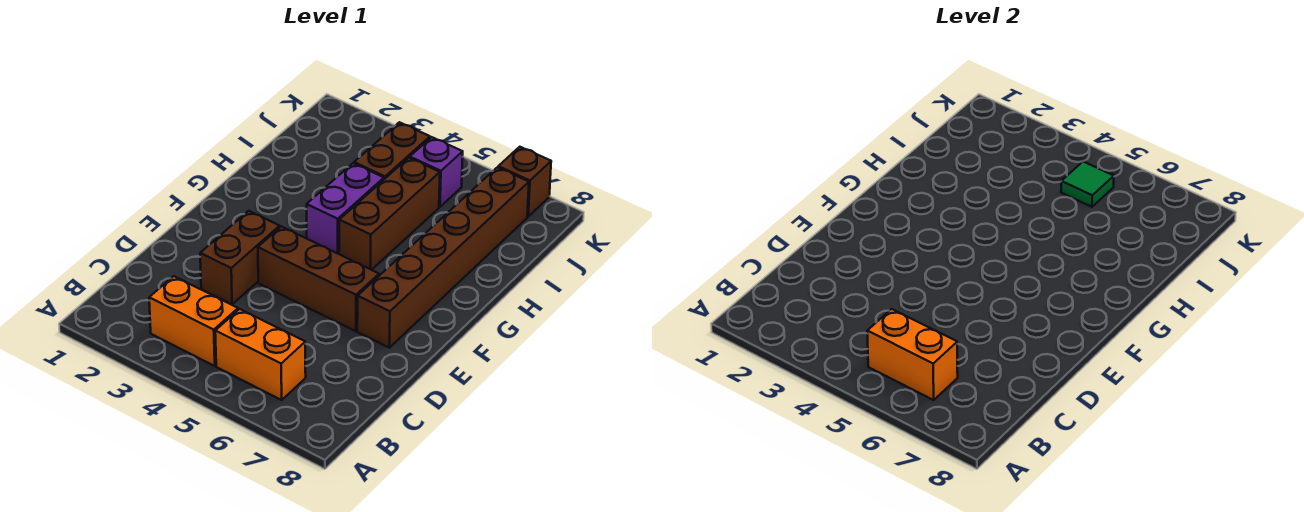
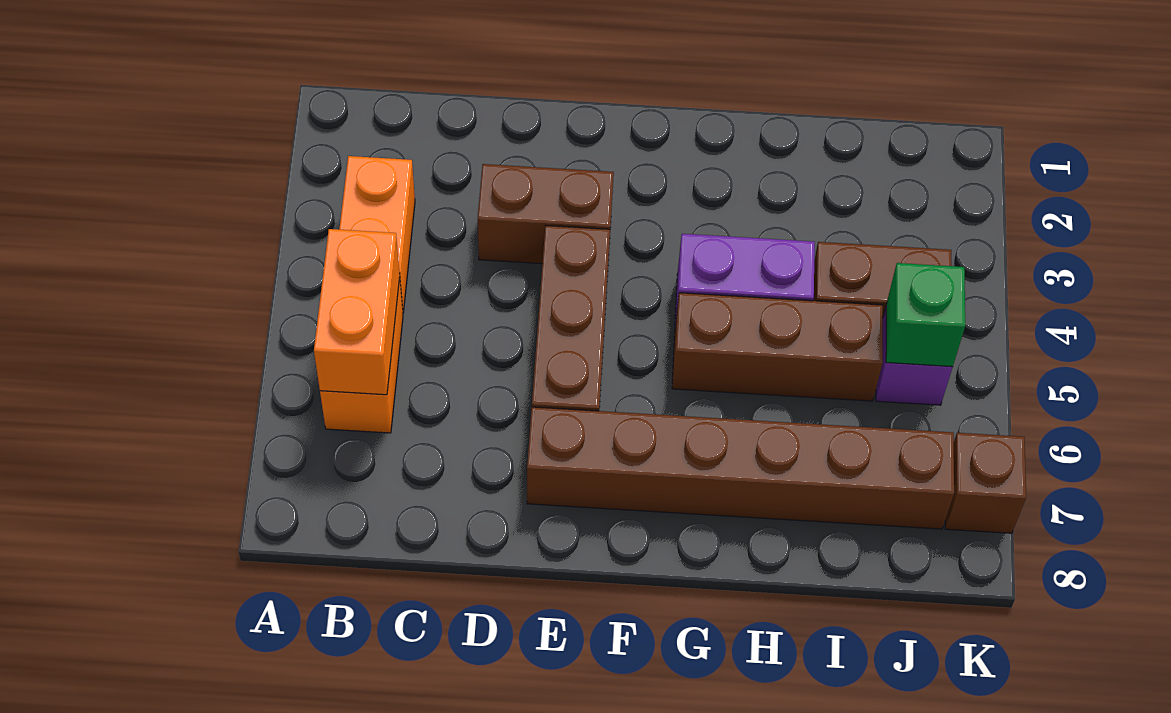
green tile J5 level 2 -> green brick J5 level 2

